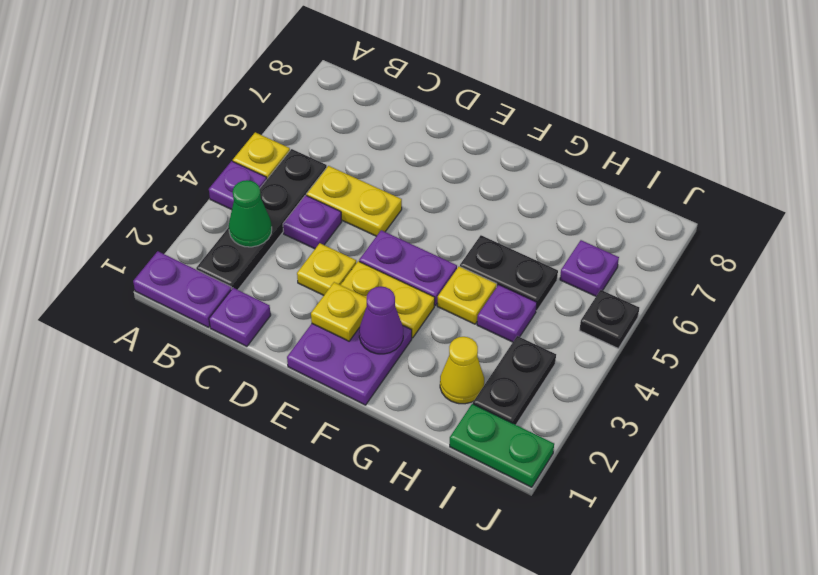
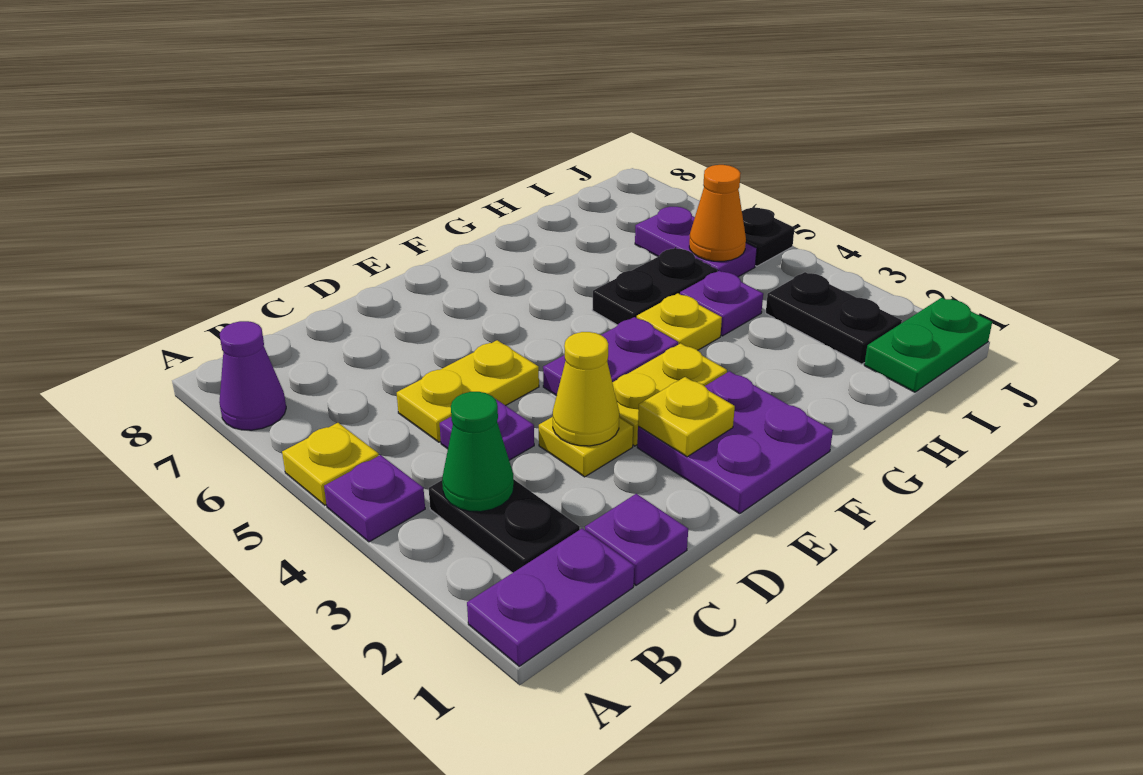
black plate B2:B5 level 1 -> black plate B2:B3 level 1
purple cone F2 level 2 -> purple cone A7 level 1
yellow cone H2 level 1 -> yellow cone D3 level 2
none -> orange cone I5 level 2
purple plate I6 level 1 -> purple plate I5:I6 level 1

